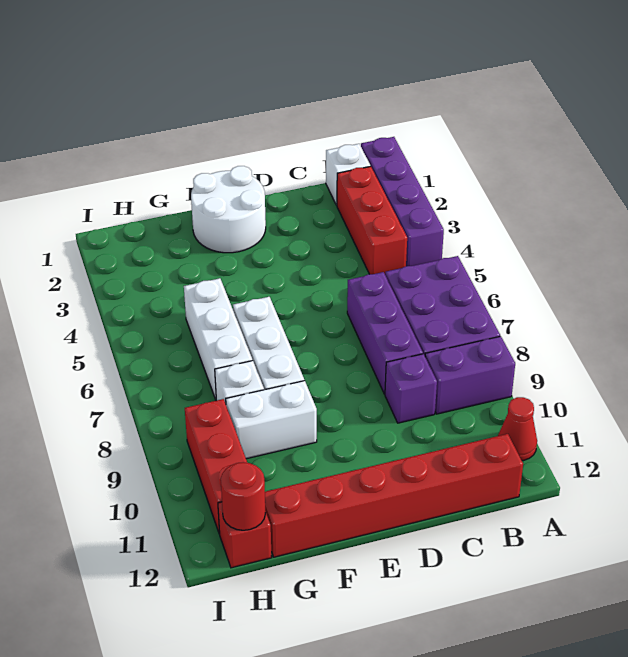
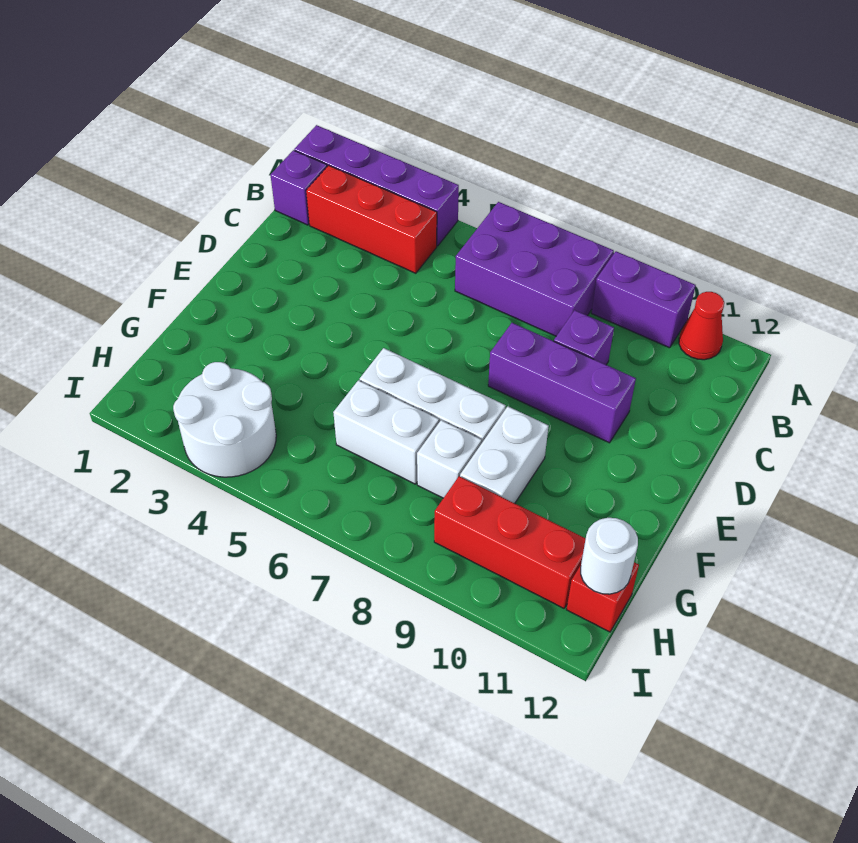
purple brick A9:B9 level 1 -> purple brick A9:A10 level 1
white brick B1 level 1 -> purple brick B1 level 1
red brick B12:G12 level 1 -> none
purple brick C6:C8 level 1 -> purple brick D8:D10 level 1
white round brick E1:F2 level 1 -> white round brick H3:I4 level 1
white brick G5:G7 level 1 -> white brick G6:G7 level 1
red round brick H12 level 2 -> white round brick H12 level 2

